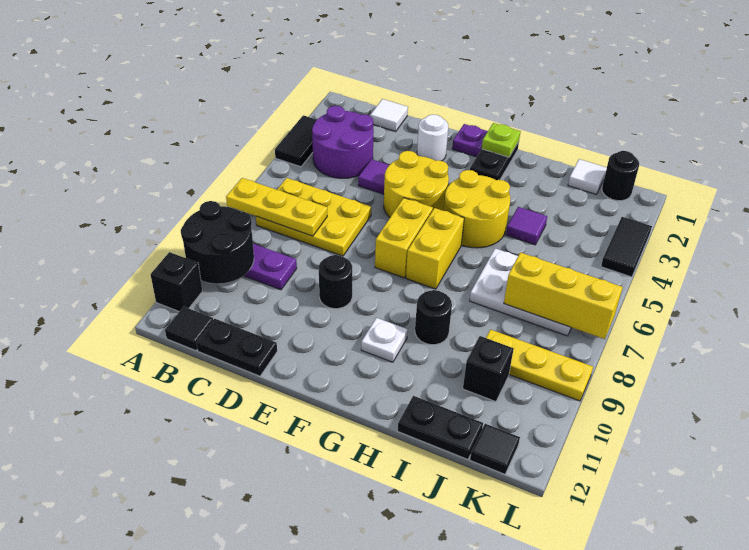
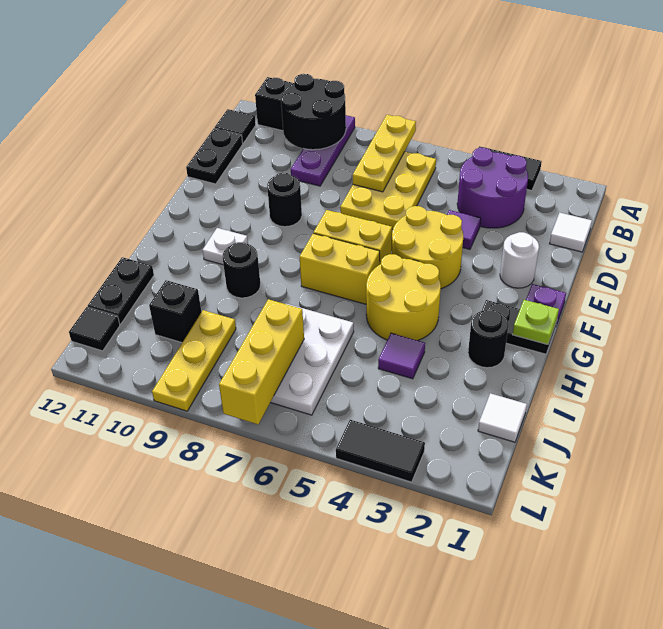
black round brick K1 level 1 -> black round brick H2 level 1

